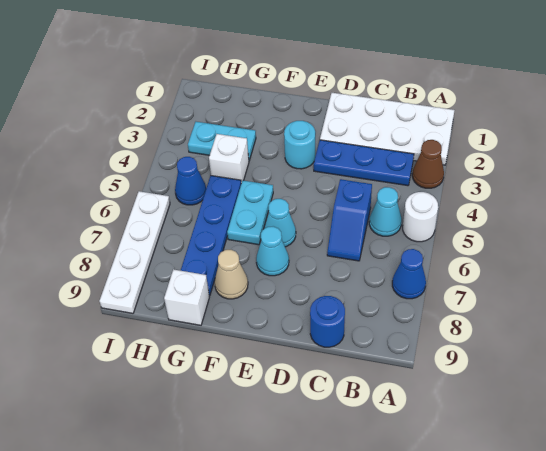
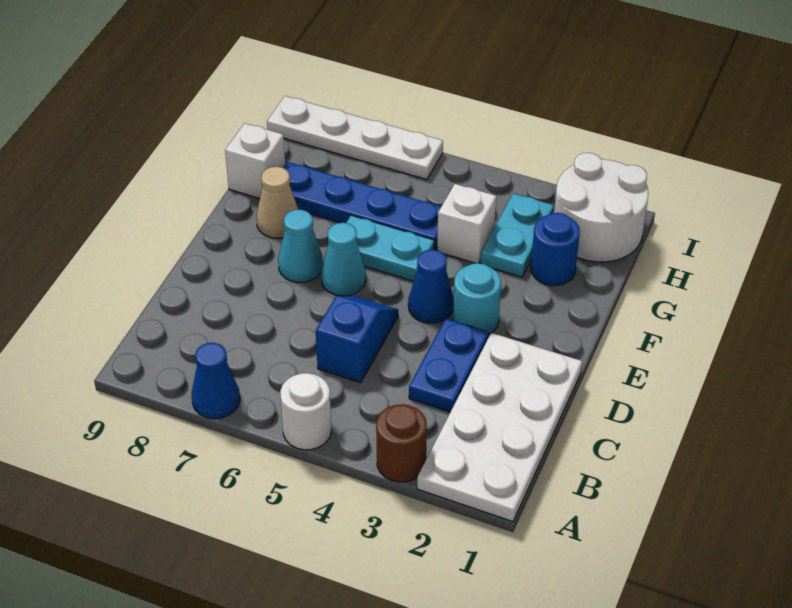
brown cone A3 level 1 -> brown round brick A3 level 1
blue plate B3:D3 level 1 -> blue plate C3:D3 level 1
cyan cone B5 level 1 -> none
blue slope C5:C6 level 1 top 5 -> blue slope C5:D5 level 1 top C
blue round brick C9 level 1 -> blue round brick G2 level 1
none -> white round brick H1:I2 level 1
blue cone H5 level 1 -> blue cone E4 level 1

